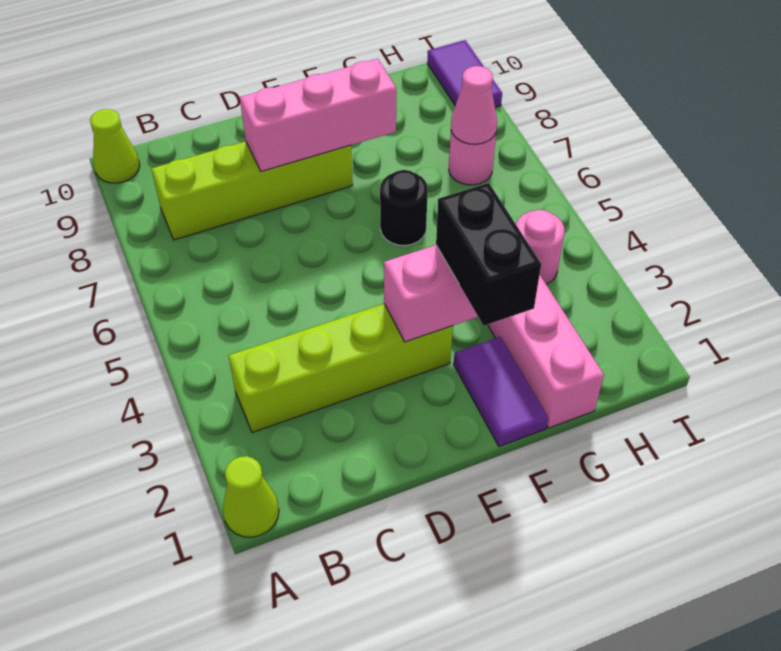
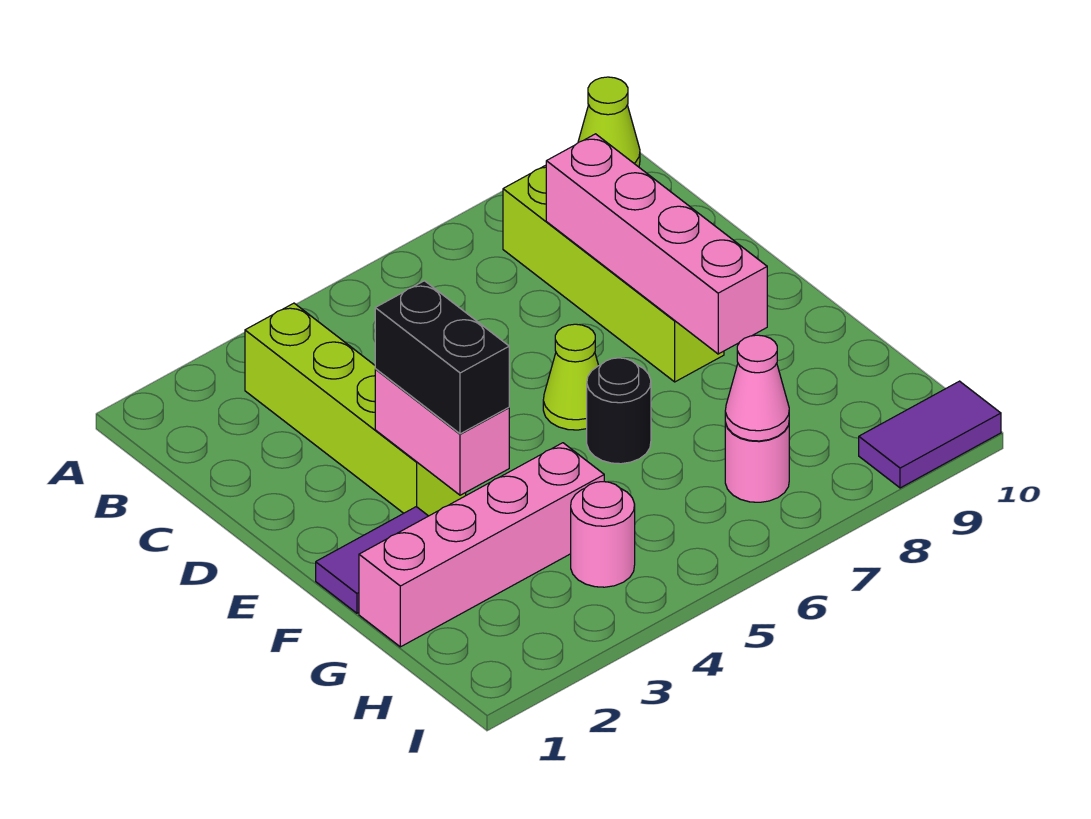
lime cone A1 level 1 -> lime cone E6 level 1
pink brick D8:F8 level 2 -> pink brick C8:F8 level 2
black brick F2:F3 level 3 -> black brick E3:F3 level 3

